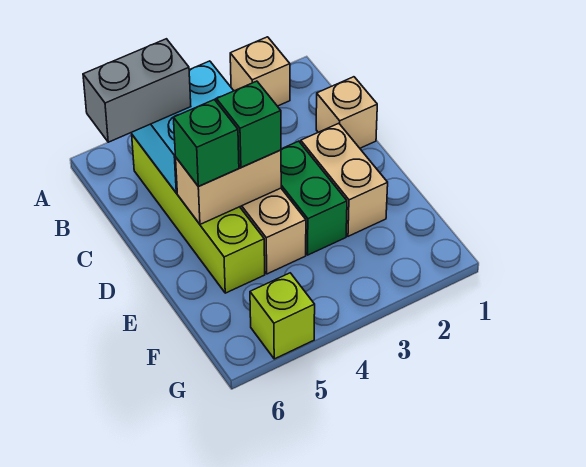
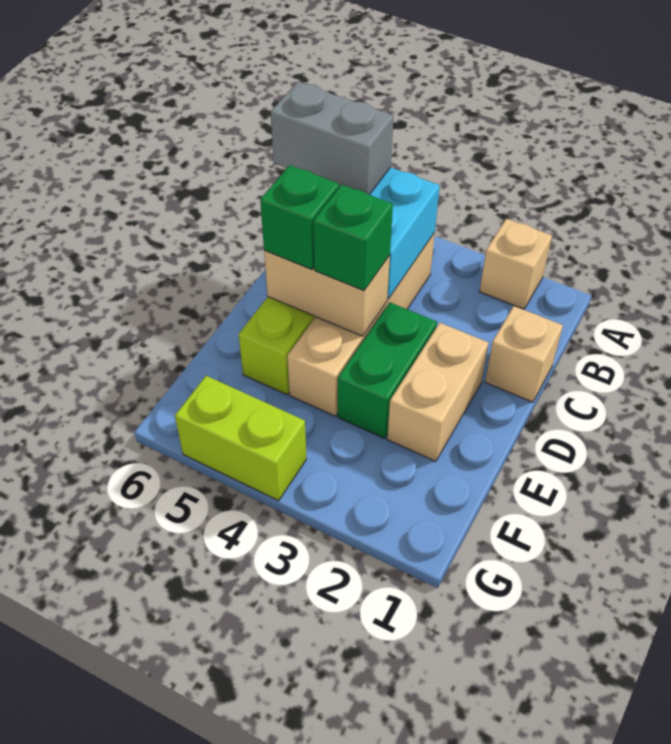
lime brick G5 level 1 -> lime brick G4:G5 level 1

